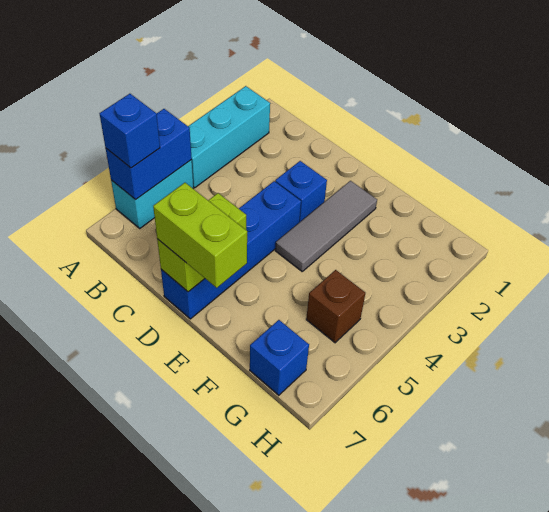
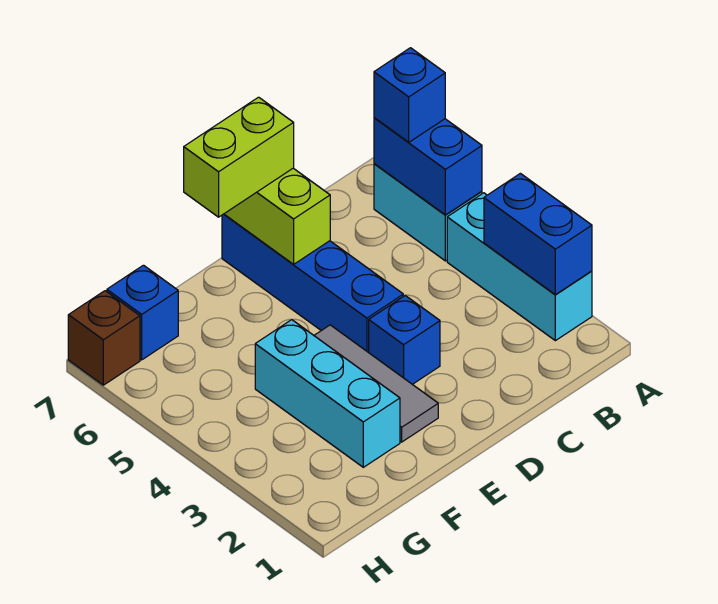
none -> blue brick A2:A3 level 2
none -> cyan brick F2:F4 level 1
brown brick G5 level 1 -> brown brick H7 level 1

